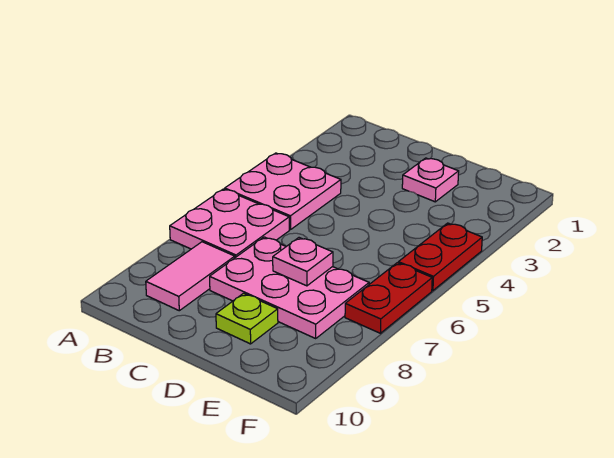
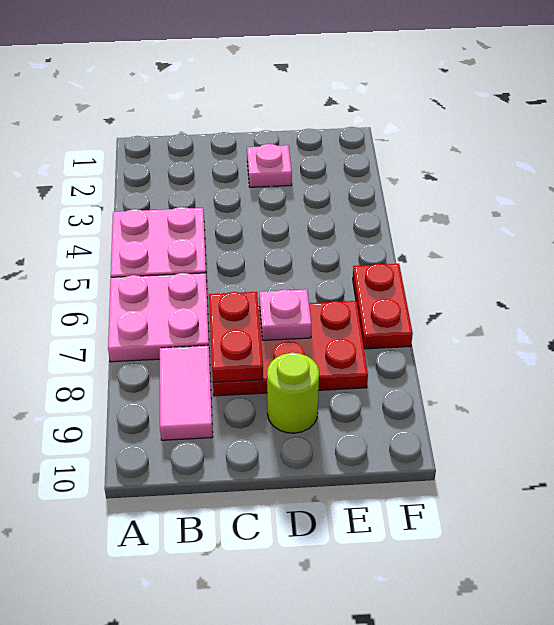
pink plate C7:E8 level 1 -> red plate C7:E8 level 1
lime plate D9 level 1 -> lime round brick D9 level 1
red plate F4:F5 level 1 -> red plate C7:C8 level 2

